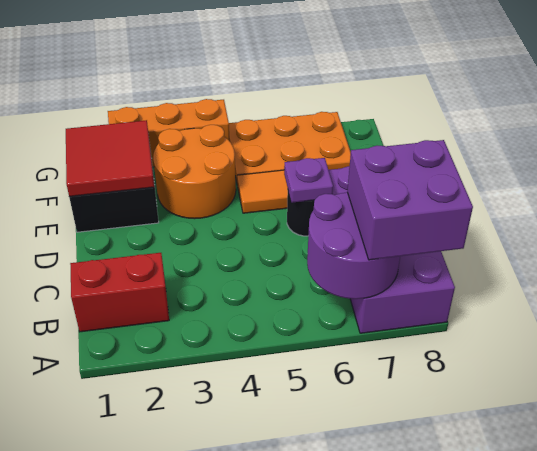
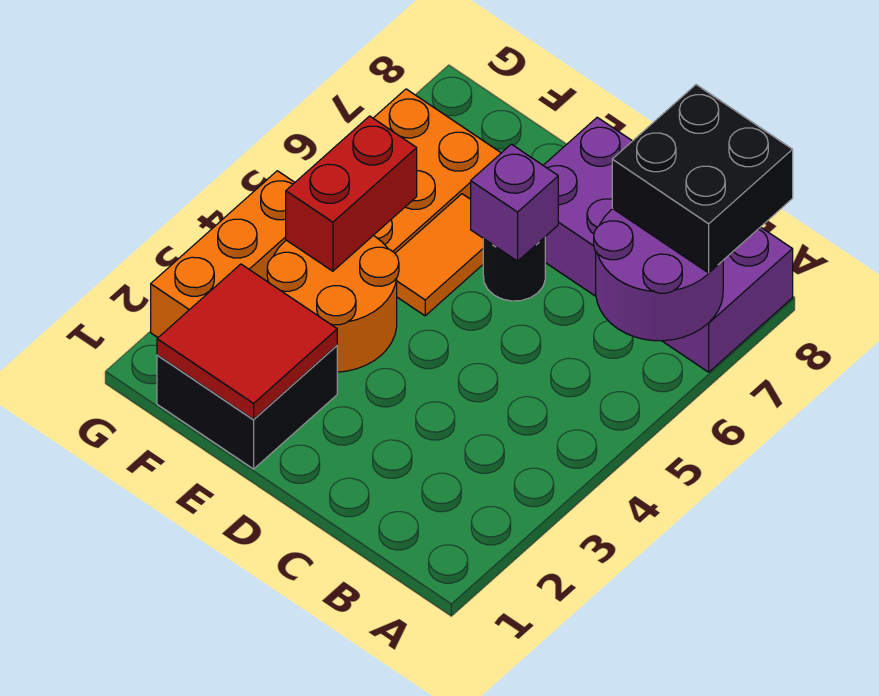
purple brick A7:B8 level 3 -> black brick A7:B8 level 3
red brick B1:B2 level 1 -> red brick F4:F5 level 2
purple plate D6 level 2 -> purple brick D6 level 2

